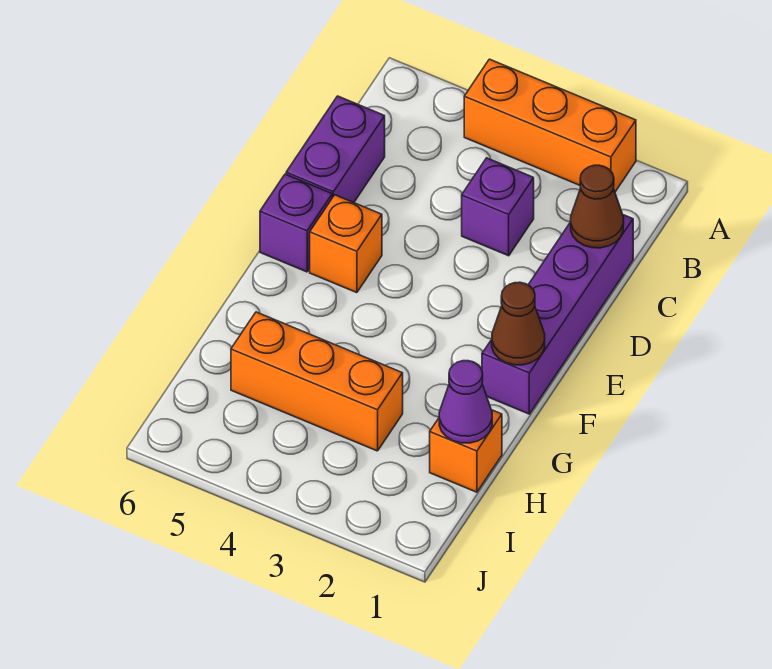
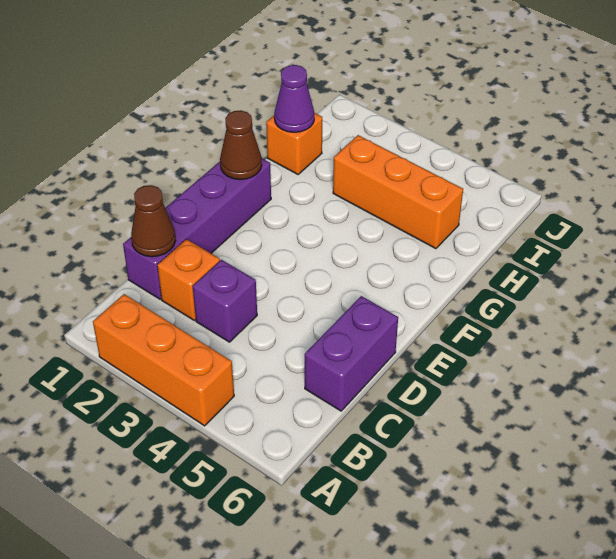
orange brick E5 level 1 -> orange brick C2 level 1
purple brick E6 level 1 -> none

